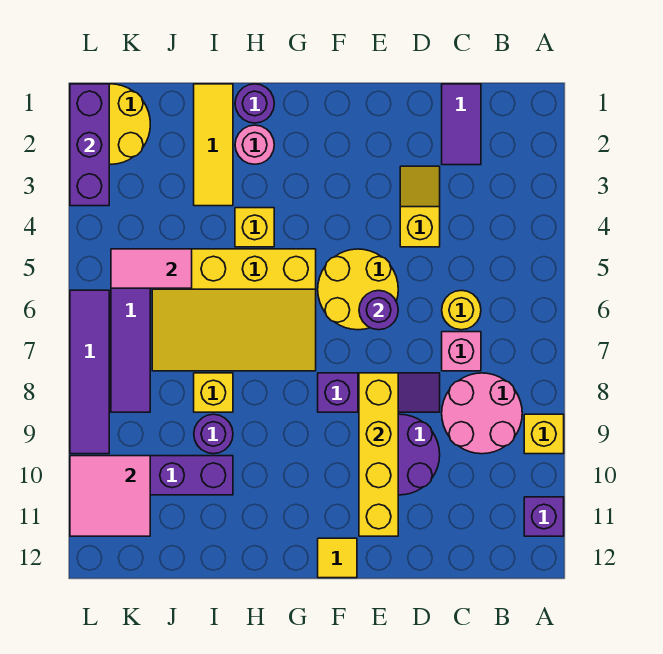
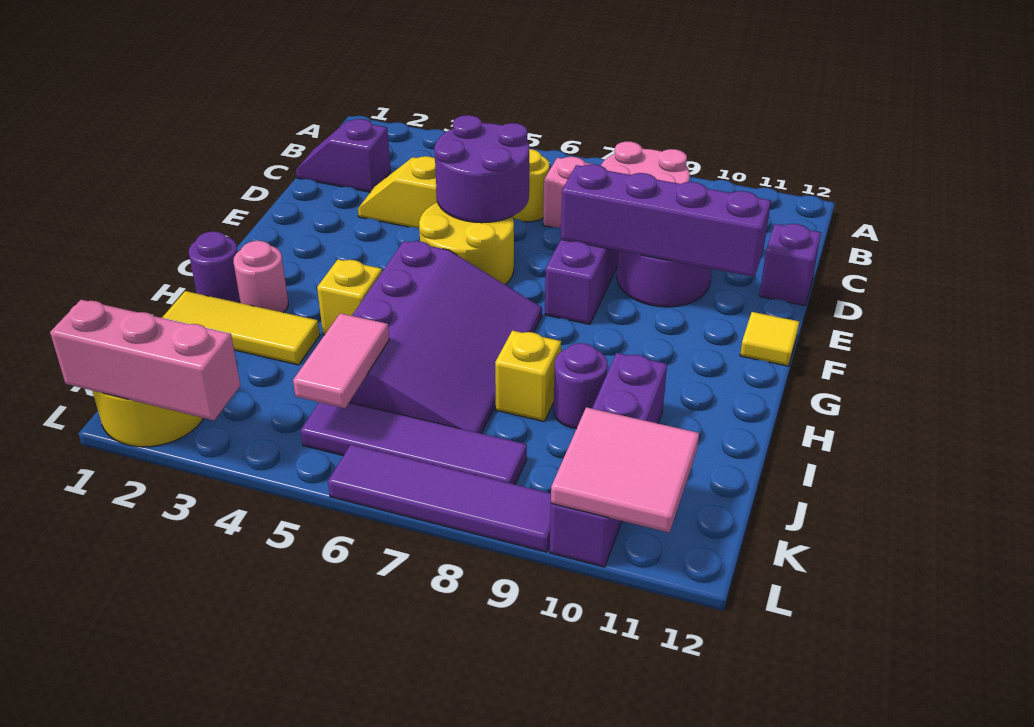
yellow brick A9 level 1 -> none
purple brick A11 level 1 -> purple brick D12 level 1
purple tile C1:C2 level 1 -> purple slope C1:C2 level 1 top 2
purple round brick E6 level 2 -> purple round brick D5:E6 level 2
yellow brick E8:E11 level 2 -> purple brick E8:E11 level 2
yellow slope G5:J7 level 1 top 5 -> purple slope G5:J7 level 1 top 5
purple brick L1:L3 level 2 -> pink brick L1:L3 level 2

